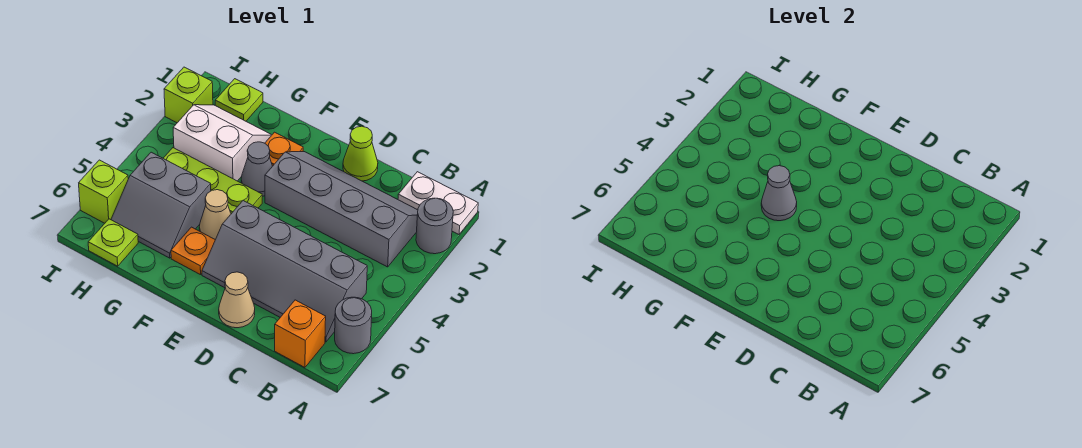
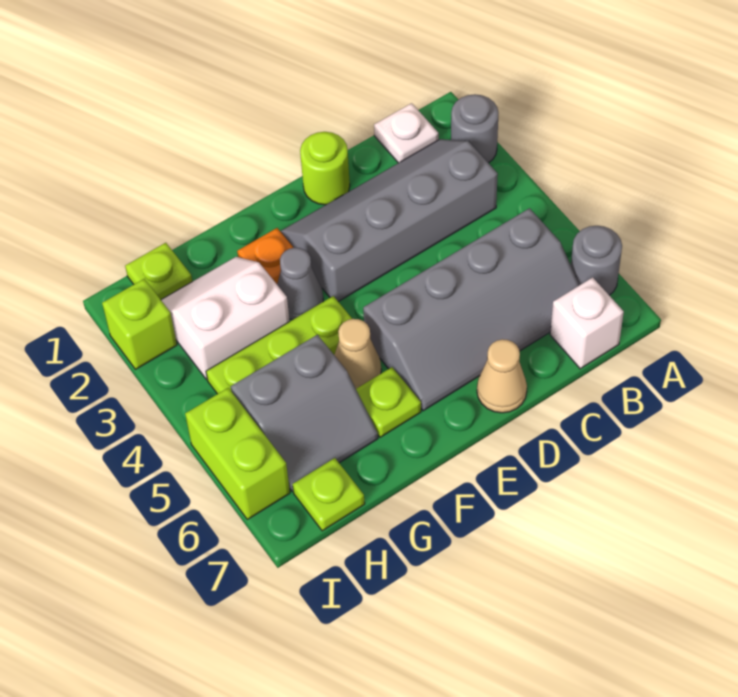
white plate A1:B1 level 1 -> white plate B1 level 1
orange brick B7 level 1 -> white brick B7 level 1
lime cone D1 level 1 -> lime round brick D1 level 1
grey cone F4 level 2 -> none
orange plate F6 level 1 -> lime plate F6 level 1
lime brick I6 level 1 -> lime brick I5:I6 level 1

